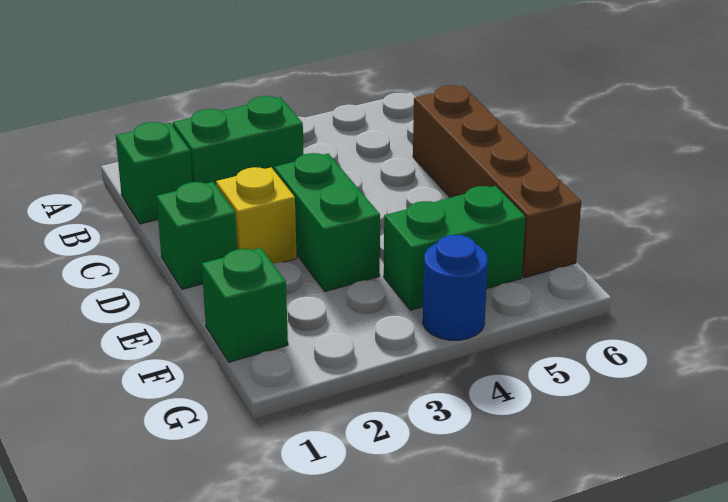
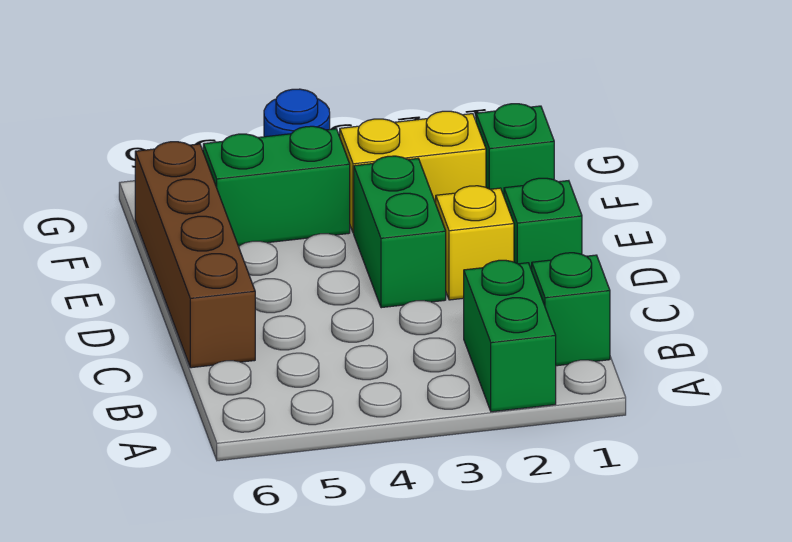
green brick B2:B3 level 1 -> green brick A2:B2 level 1
none -> yellow brick F2:F3 level 1

